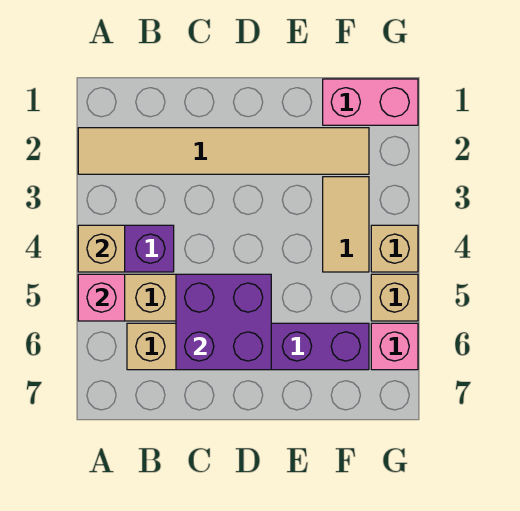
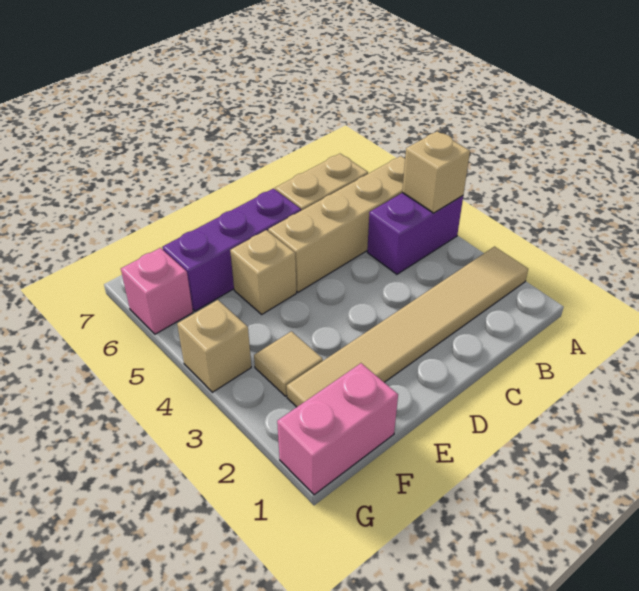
pink brick A5 level 2 -> none
purple brick C5:D6 level 2 -> none
tan tile F3:F4 level 1 -> tan tile F3 level 1
tan brick G5 level 1 -> tan brick E5 level 1

